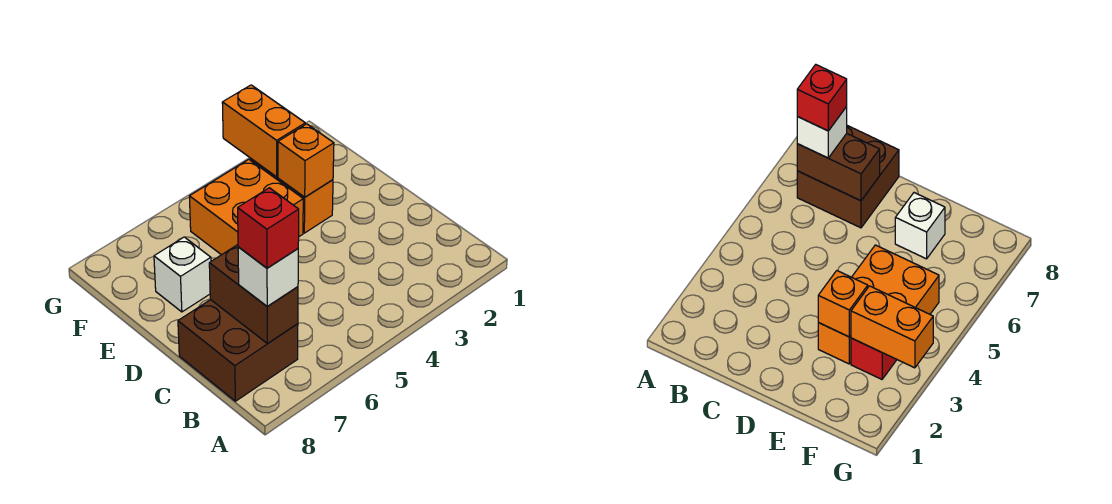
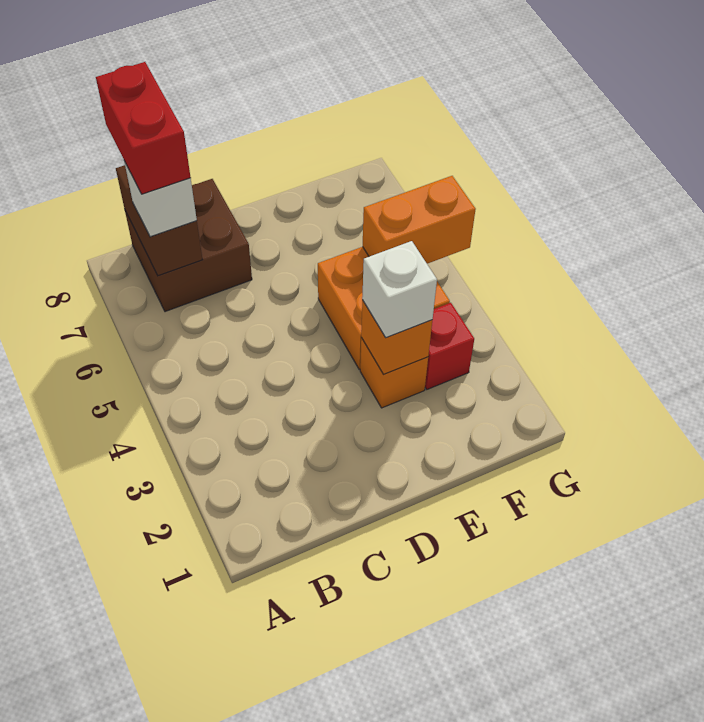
brown brick B7:C7 level 2 -> brown brick B7:B8 level 2
red brick B7 level 4 -> red brick B7:B8 level 4
white brick E7 level 1 -> white brick E3 level 3
orange brick F3:G3 level 2 -> orange brick F5:G5 level 2

